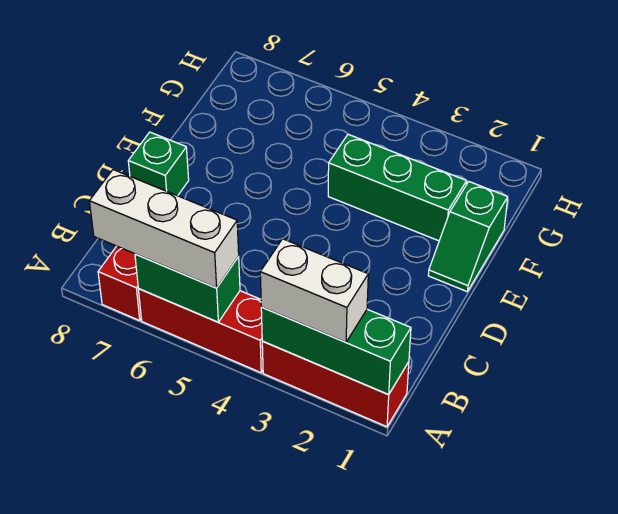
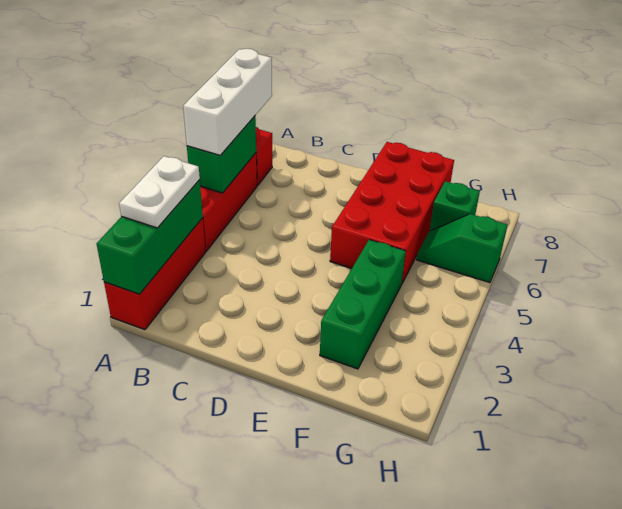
white brick A2:A3 level 3 -> white plate A2:A3 level 3
green brick D8 level 1 -> green brick G7 level 1
green slope E1:F1 level 1 top F -> green slope G6:H6 level 1 top H
none -> red brick E5:F8 level 1

